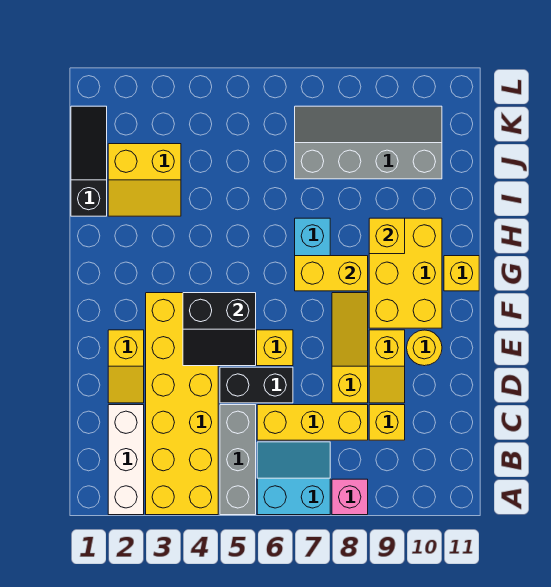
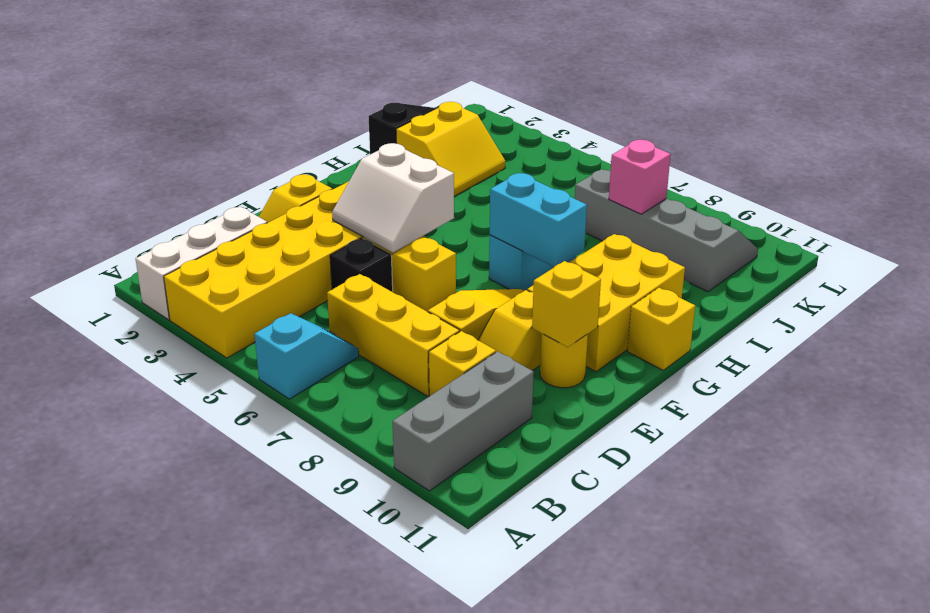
grey brick A5:C5 level 1 -> grey brick A10:C10 level 1
cyan slope A6:B7 level 1 top A -> cyan slope A6:B6 level 1 top A
pink brick A8 level 1 -> pink brick J8 level 2
black brick D5:D6 level 1 -> black brick D5 level 1
black slope E4:F5 level 2 top F -> white slope E4:F5 level 2 top F
yellow brick G7:G8 level 2 -> cyan brick G7:G8 level 2
yellow brick H9 level 2 -> yellow brick E10 level 2
yellow slope I2:J3 level 1 top J -> yellow slope I2:J3 level 1 top 2

